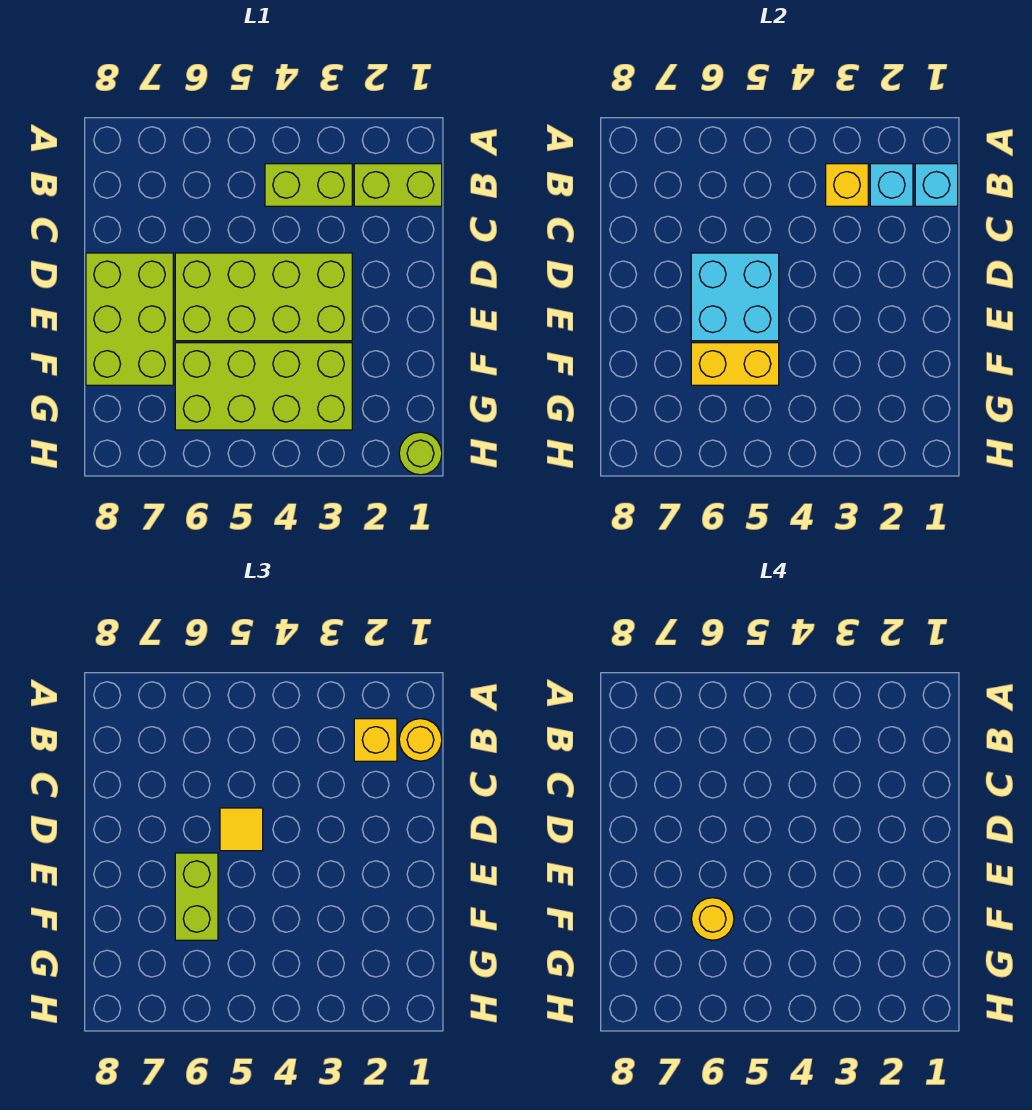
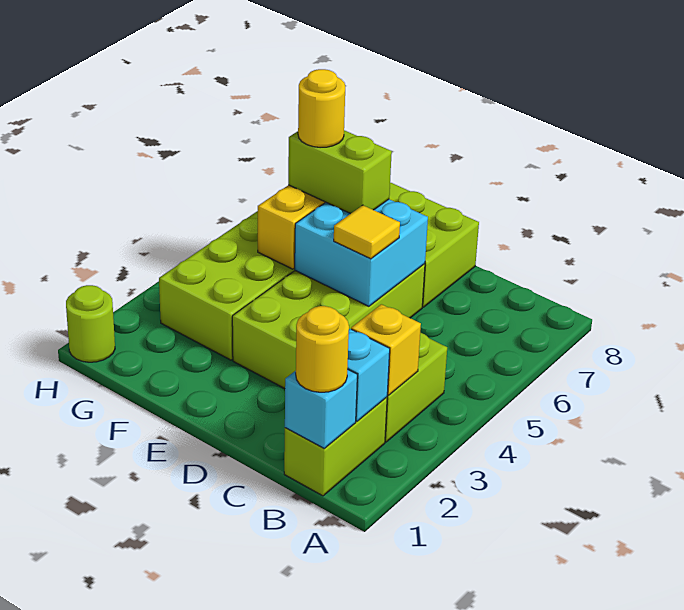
yellow brick B2 level 3 -> none

